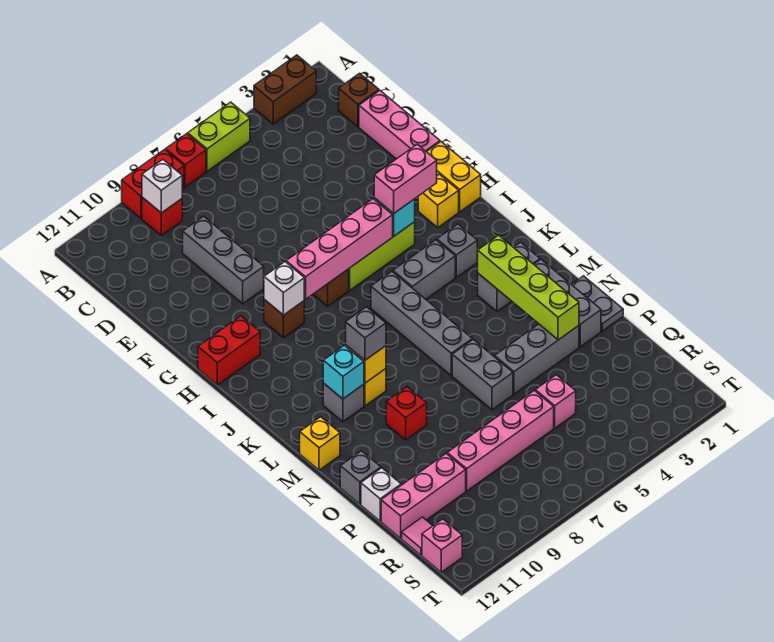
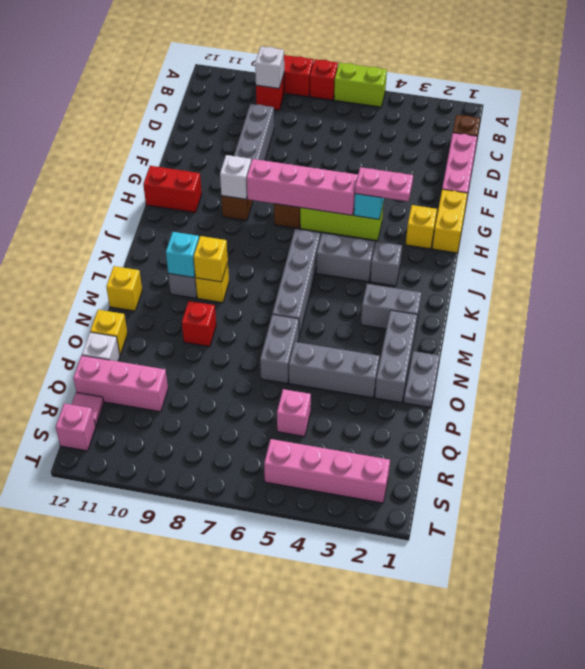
brown brick A2:A3 level 1 -> none
pink brick H3:H4 level 3 -> pink plate H3:H4 level 3
lime brick L3:O3 level 2 -> none
grey brick L9 level 3 -> none
grey brick O12 level 1 -> yellow brick O12 level 1
pink brick Q6:Q9 level 1 -> pink brick S2:S5 level 1

